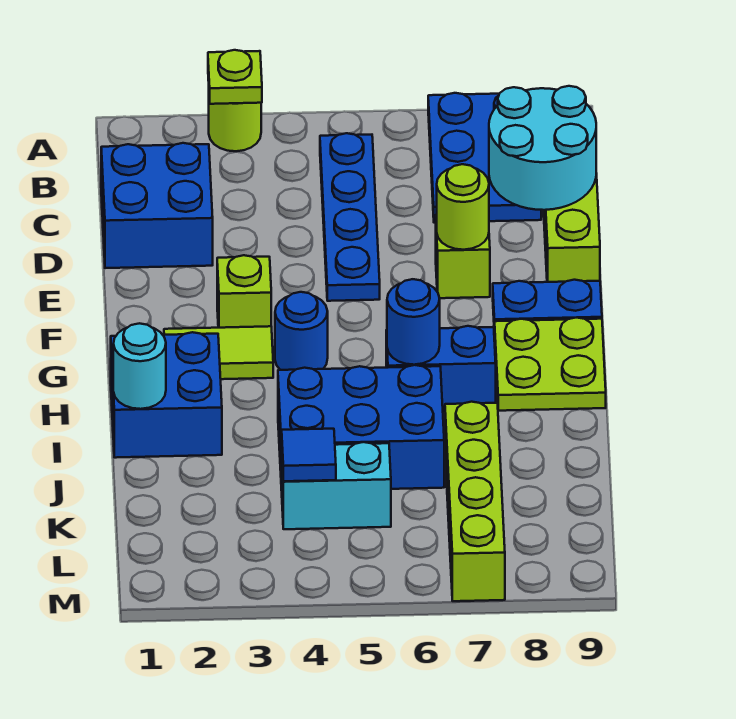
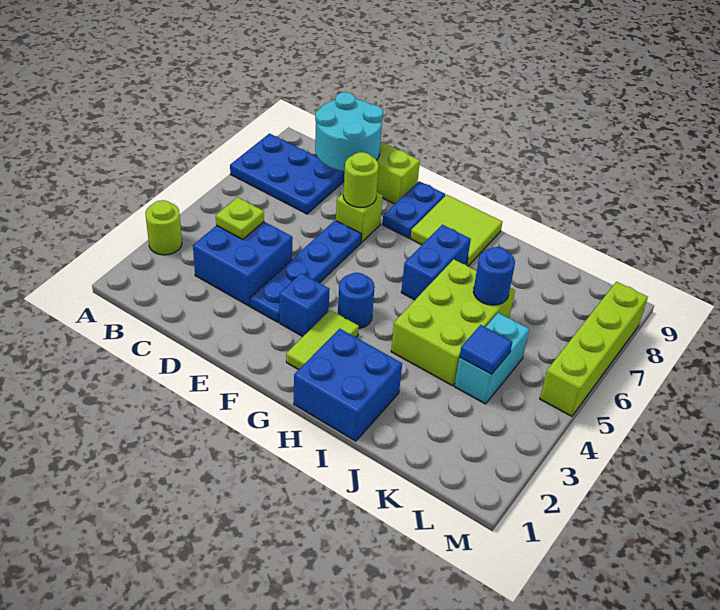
lime plate A3 level 2 -> lime plate C4 level 2
blue plate B5:E5 level 1 -> blue plate E3:E6 level 1
blue brick C1:D2 level 1 -> blue brick C3:D4 level 1
lime brick F3 level 1 -> blue brick F3 level 1
lime plate G8:H9 level 1 -> lime tile G8:H9 level 1
blue round brick H6 level 2 -> blue round brick J6 level 2
cyan round brick I1 level 2 -> none
blue brick I4:J6 level 1 -> lime brick I4:J6 level 1
lime brick J7:M7 level 1 -> lime brick M5:M8 level 1

